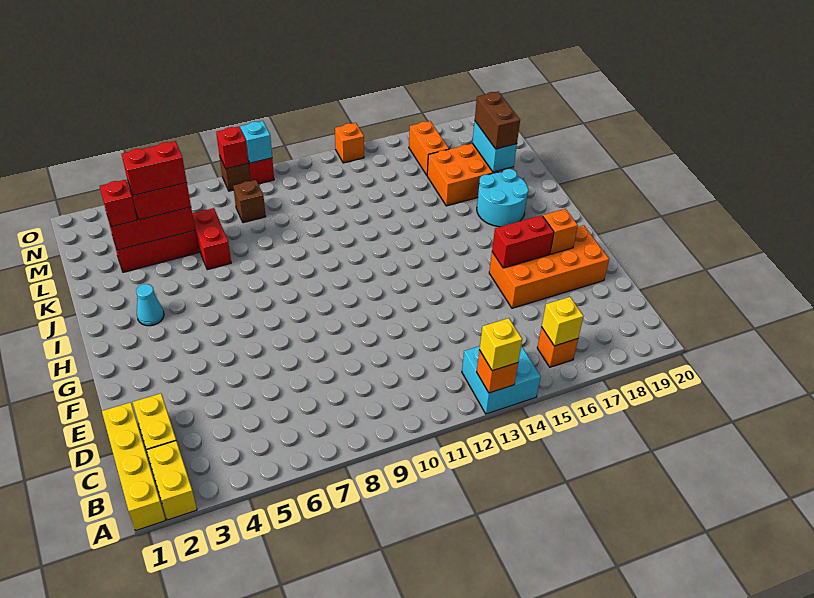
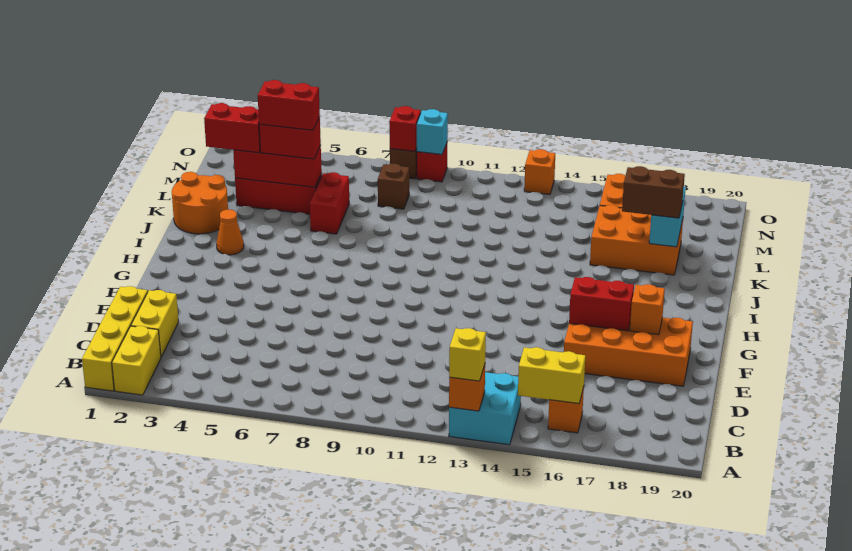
yellow brick B16 level 2 -> yellow brick B15:B16 level 2
cyan cone I3 level 1 -> orange cone I3 level 1
cyan round brick I17:J18 level 1 -> none
none -> orange round brick J1:K2 level 1
brown brick K18:L18 level 3 -> brown brick K17:K18 level 3
red brick L3 level 3 -> red brick L2:L3 level 3

